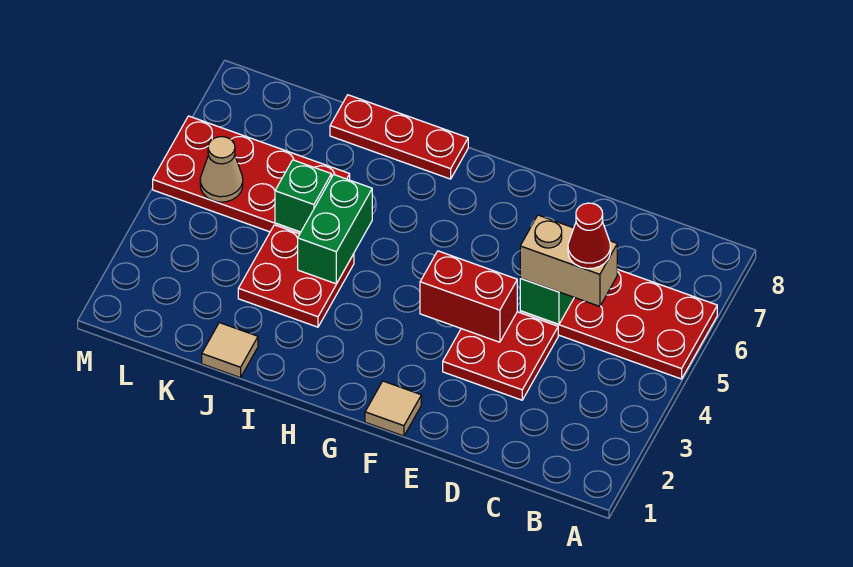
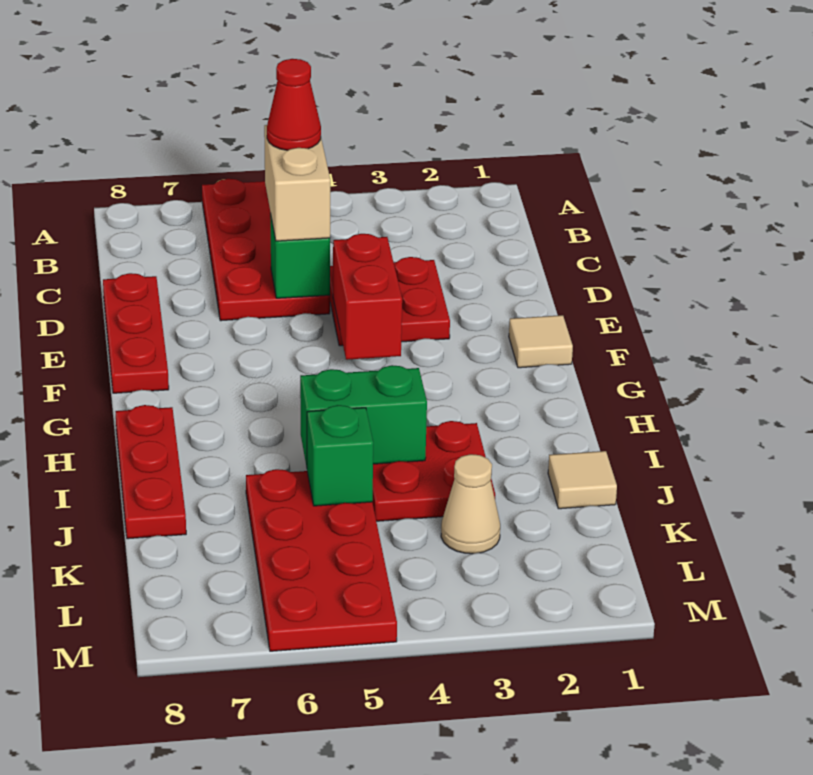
none -> red plate D8:F8 level 1
tan cone L5 level 2 -> tan cone K3 level 1

